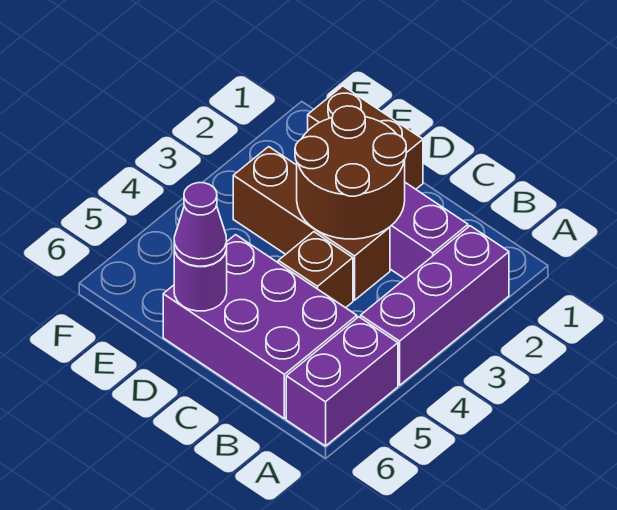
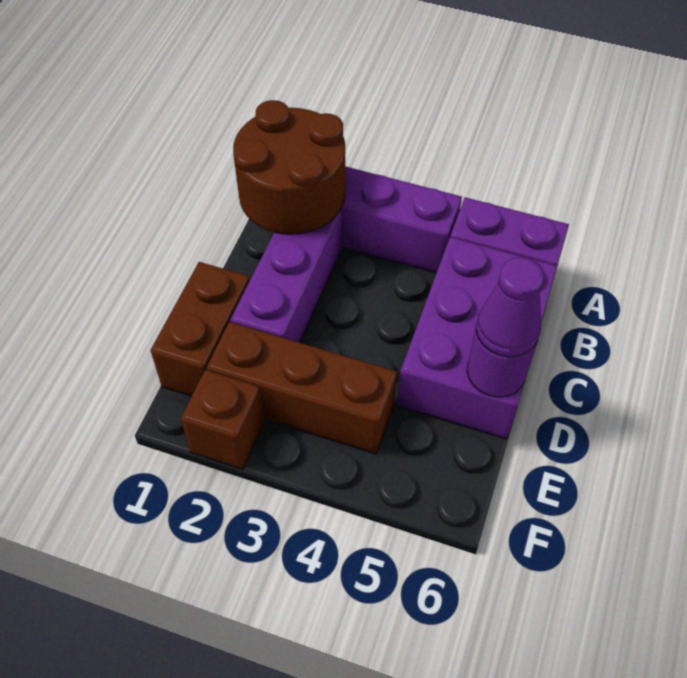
brown round brick C2:D3 level 2 -> brown round brick A1:B2 level 2
brown brick C3:E3 level 1 -> brown brick E2:E4 level 1
brown brick C4 level 1 -> brown brick F2 level 1

